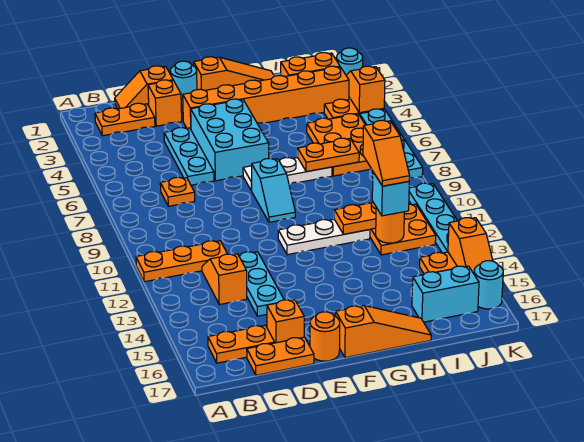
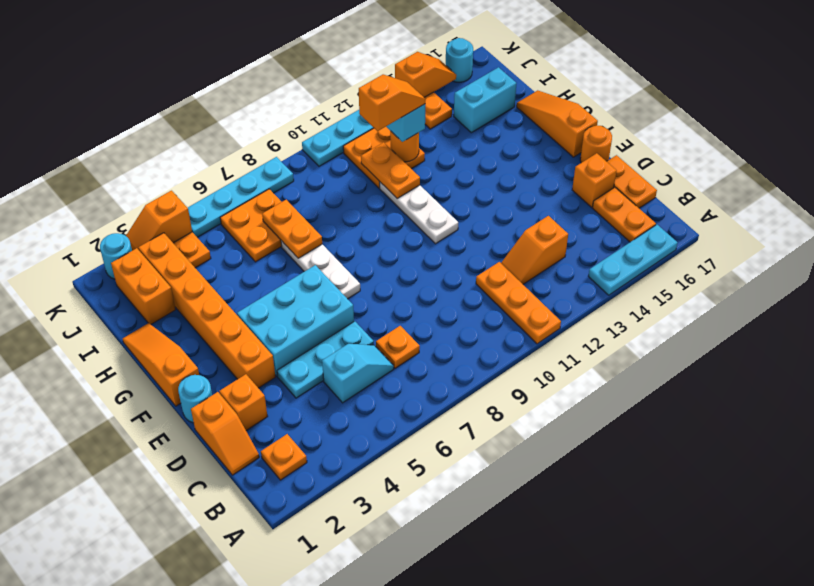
orange plate B2:C2 level 1 -> orange plate B2 level 1
cyan plate D12:D14 level 1 -> cyan plate A14:A16 level 1
cyan slope F8:F9 level 1 top 8 -> cyan slope C5:C6 level 1 top 5
orange plate I5:J7 level 1 -> orange plate I6:J7 level 1
cyan brick I16:J16 level 1 -> cyan brick I15:I16 level 1

